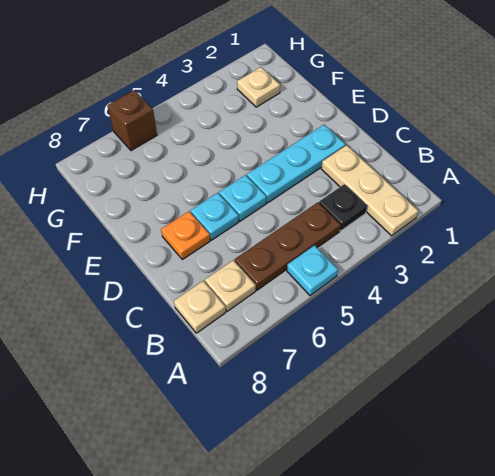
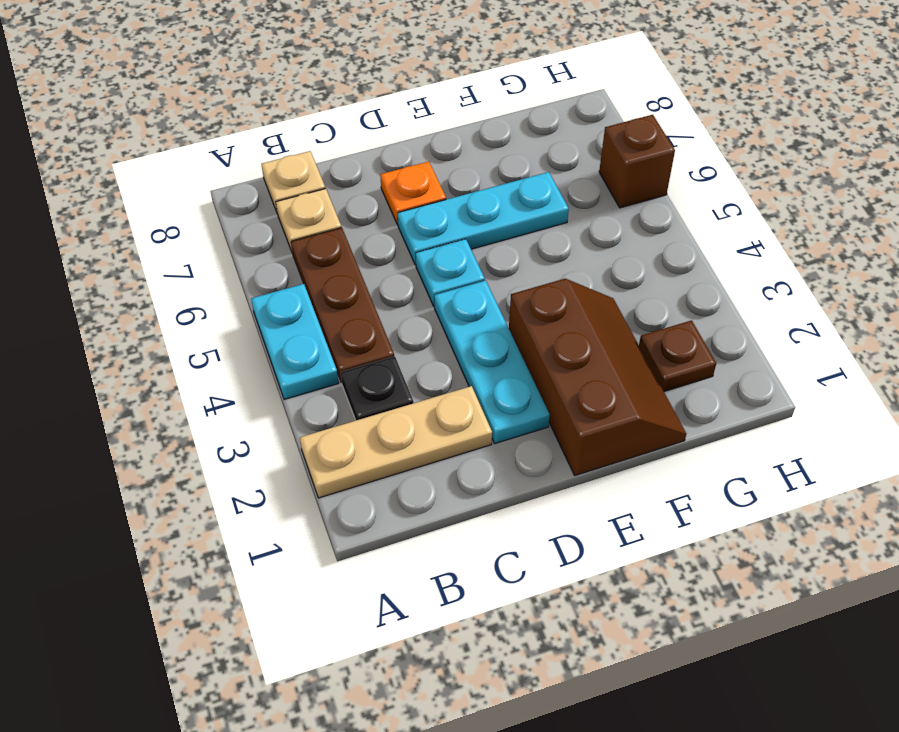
cyan plate A5 level 1 -> cyan plate A4:A5 level 1
cyan plate D6 level 1 -> cyan plate D6:F6 level 1
none -> brown slope E1:F3 level 1 top E
tan plate G2 level 1 -> brown plate G2 level 1

